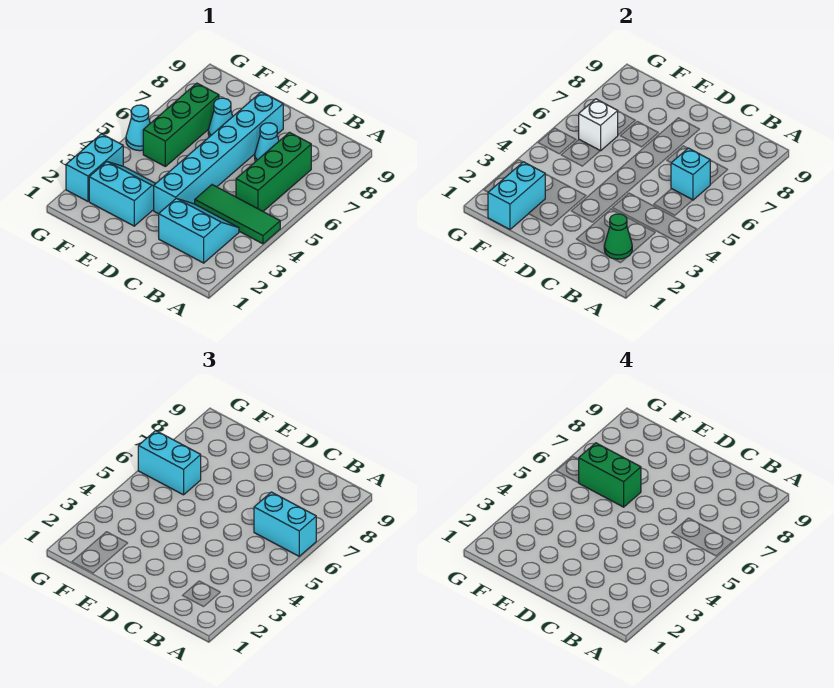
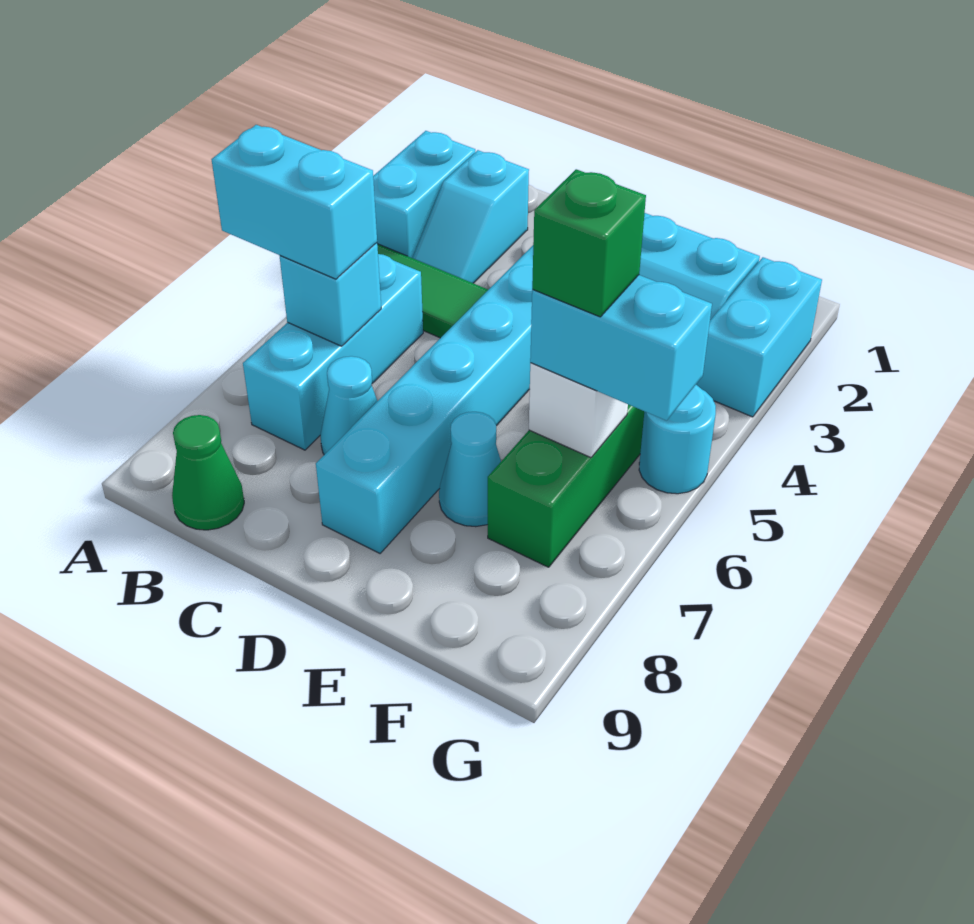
cyan slope B2:C3 level 1 top 2 -> cyan slope B2:B3 level 1 top 2
green cone B2 level 2 -> green cone B9 level 1
green brick B5:B7 level 1 -> cyan brick B5:B7 level 1
green brick E6:F6 level 4 -> green brick F6 level 4
cyan brick F1:F2 level 2 -> cyan brick A2:A3 level 1
cyan cone G5 level 1 -> cyan round brick G5 level 1

